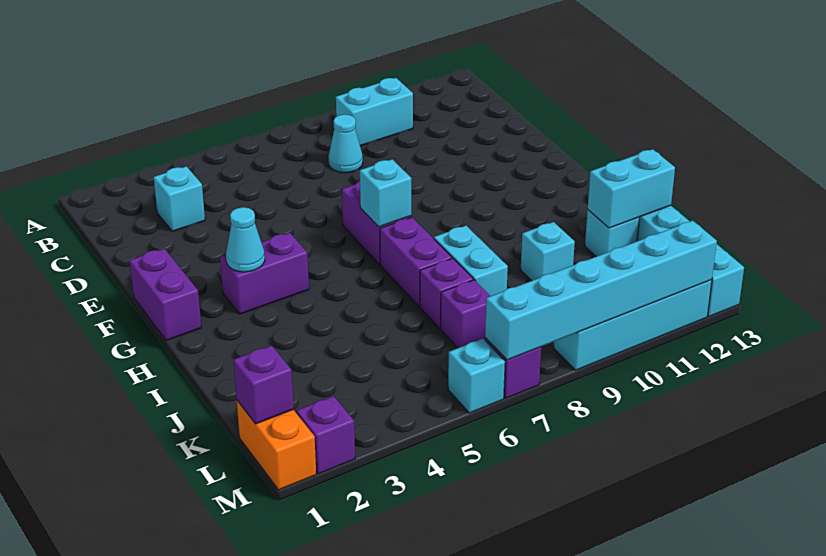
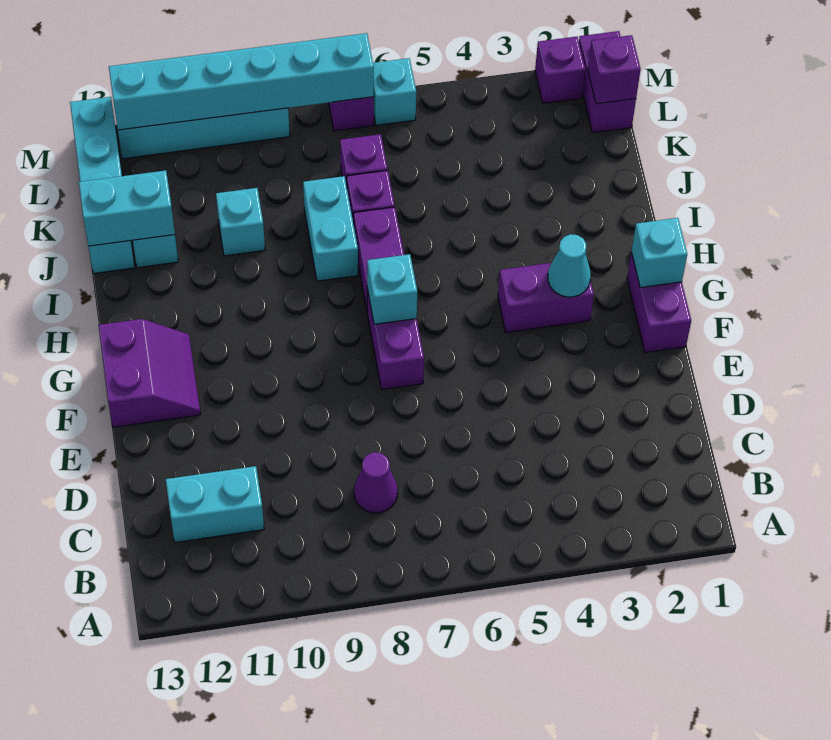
cyan brick B9:B10 level 1 -> cyan brick C11:C12 level 1
cyan brick C3 level 1 -> cyan brick G1 level 2
cyan cone C8 level 1 -> purple cone C8 level 1
none -> purple slope F12:G13 level 1 top 13
orange brick L1:M1 level 1 -> purple brick L1:M1 level 1

